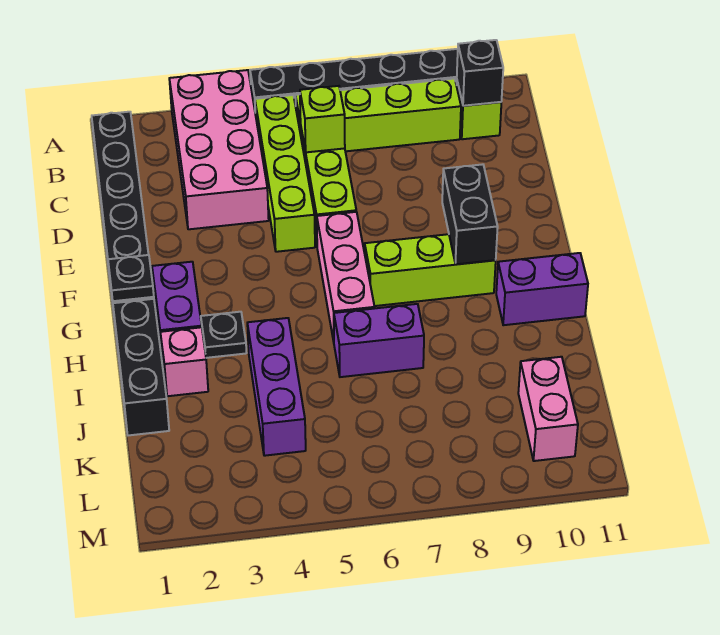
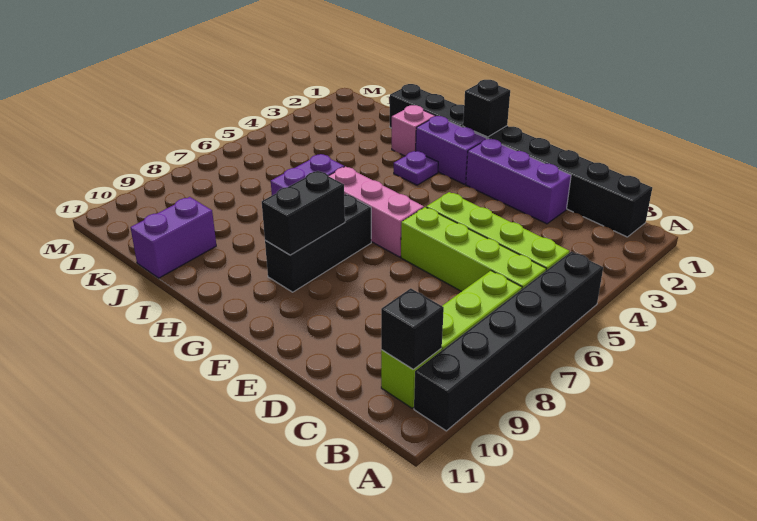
pink brick A3:D4 level 1 -> none
lime brick C6 level 2 -> none
black brick F9:G9 level 2 -> black brick G8:G9 level 2
black plate G1 level 2 -> black brick G1 level 2
lime brick G7:G9 level 1 -> black brick G7:G9 level 1
black plate H3 level 1 -> purple plate H3 level 1
purple brick H10:H11 level 1 -> purple brick J10:J11 level 1
purple brick I4:K4 level 1 -> purple brick D2:F2 level 1
pink brick K10:L10 level 1 -> none

